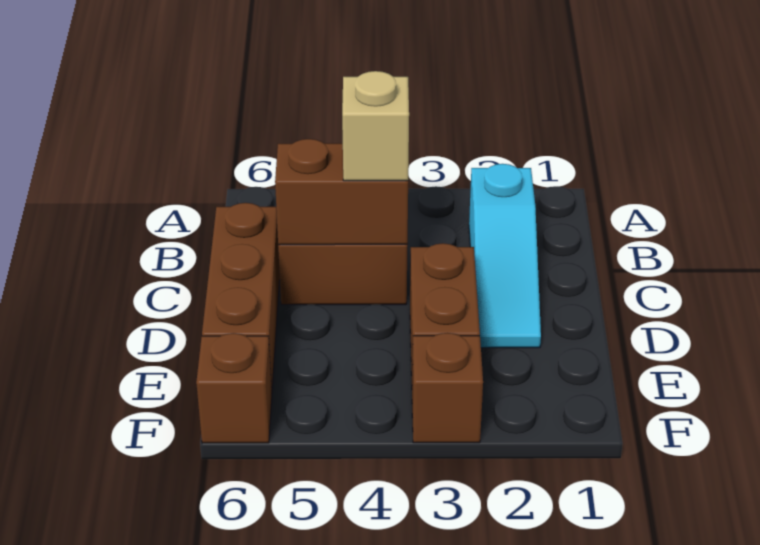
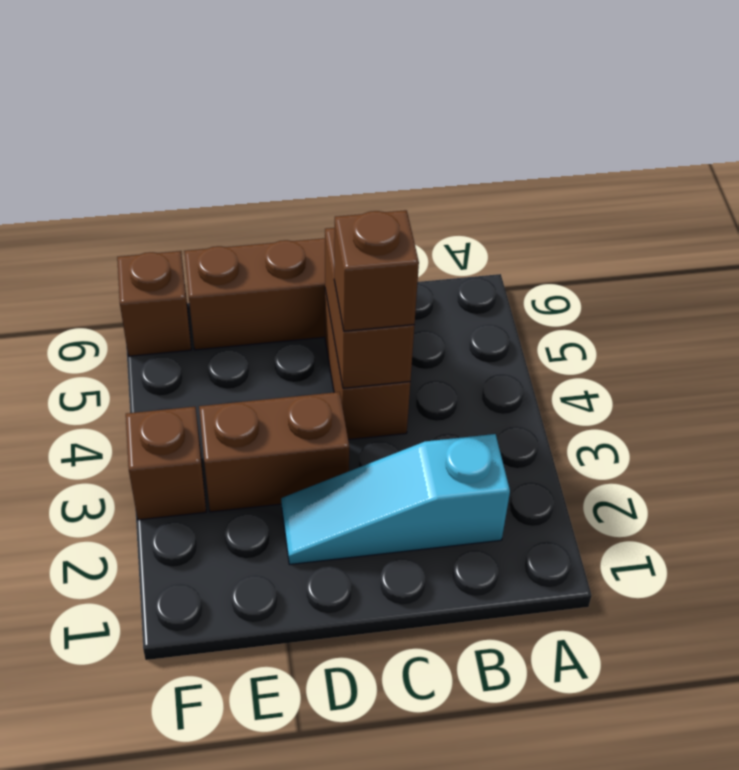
tan brick C4 level 3 -> brown brick C4 level 3

